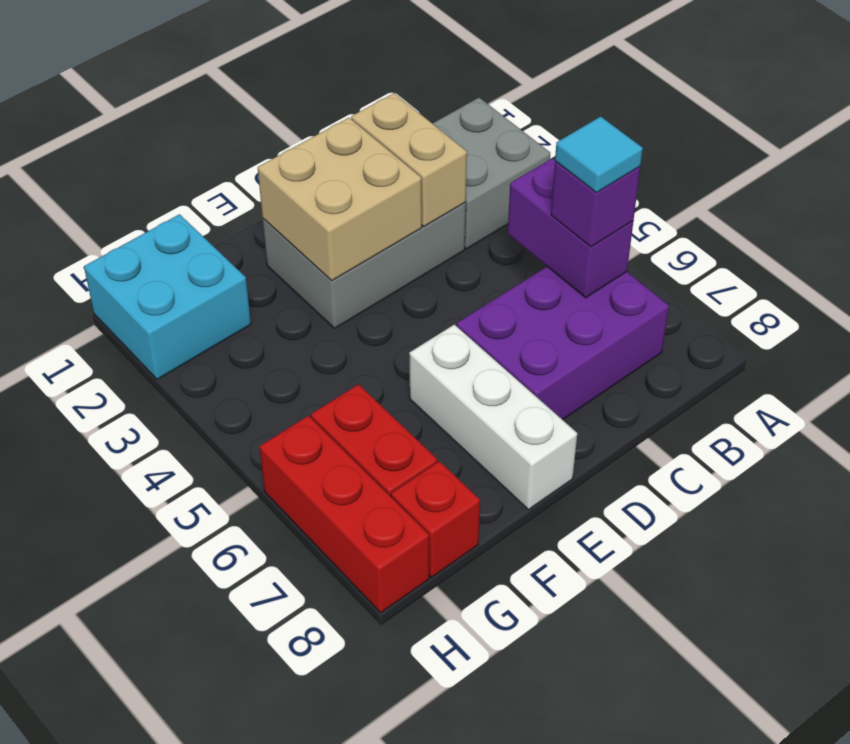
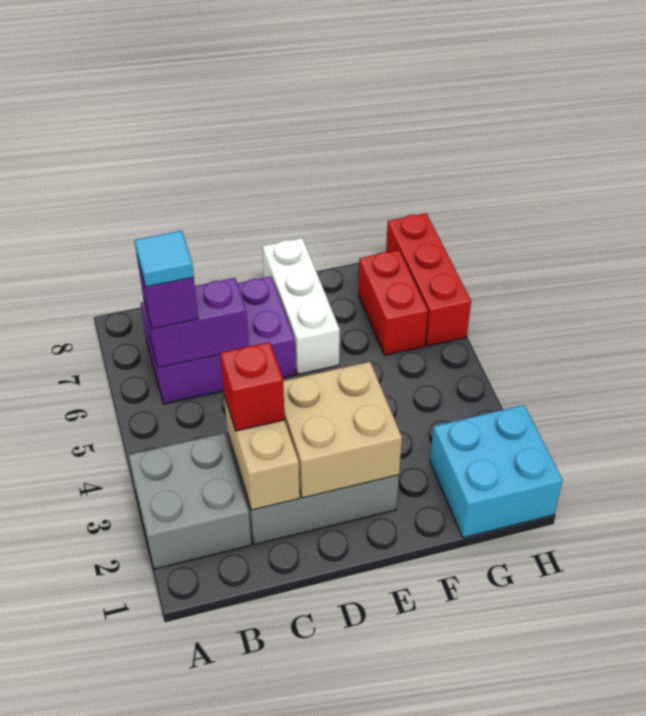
purple brick B5:B6 level 2 -> purple brick B6:C6 level 2
red brick G8 level 1 -> red brick C3 level 3

